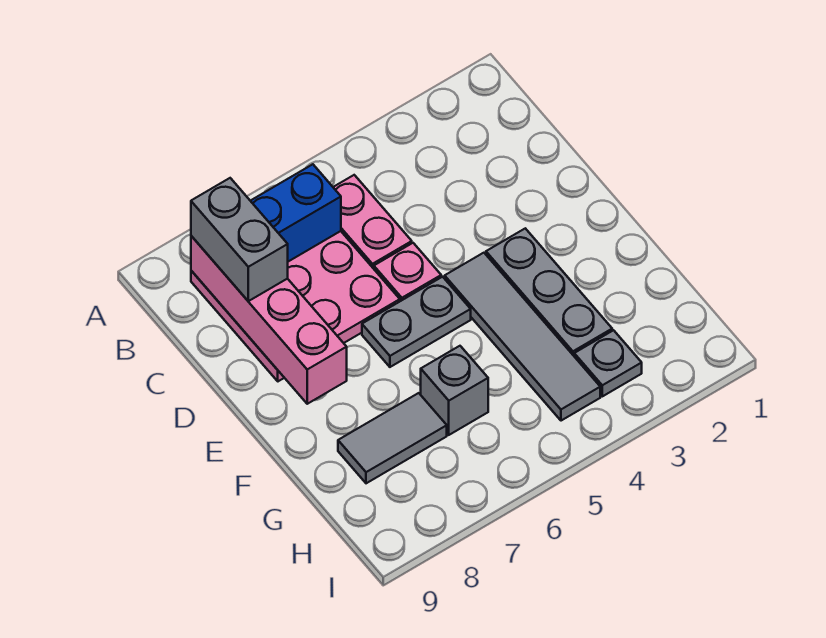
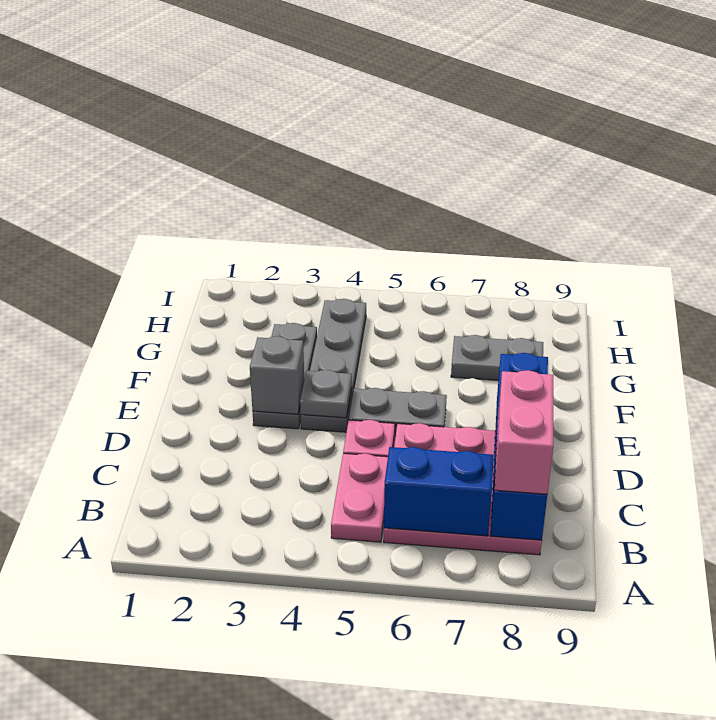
pink brick B8:E8 level 2 -> blue brick B8:E8 level 2
grey brick B8:C8 level 3 -> pink brick B8:C8 level 3
grey tile E4:H4 level 1 -> grey plate E4:H4 level 1
grey brick G6 level 1 -> grey brick E3 level 2
grey tile G7:G8 level 1 -> grey plate G7:G8 level 1
grey plate H3 level 1 -> grey plate E4 level 2

